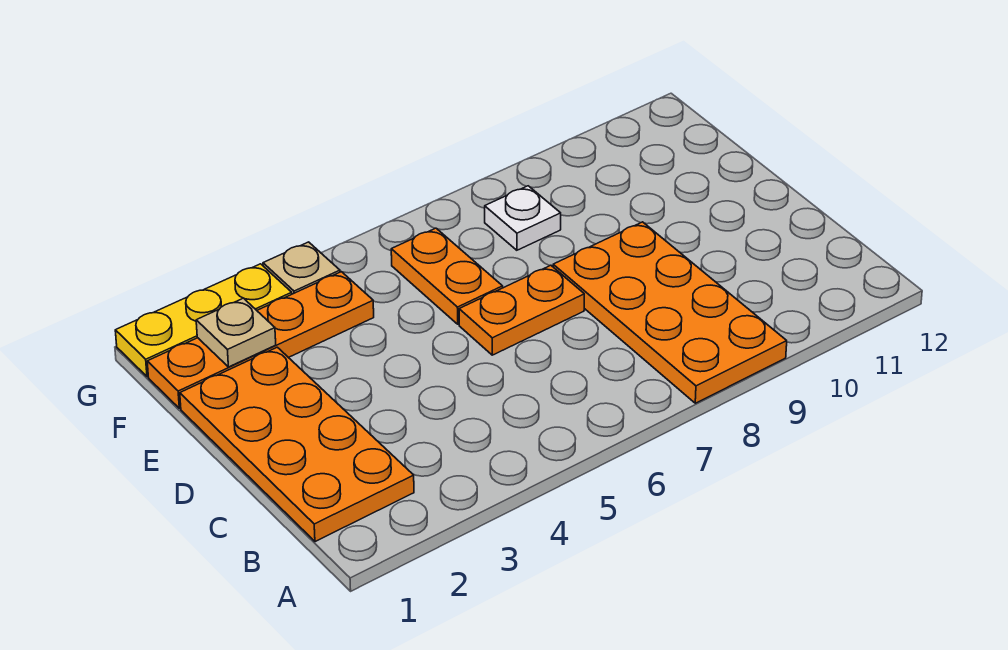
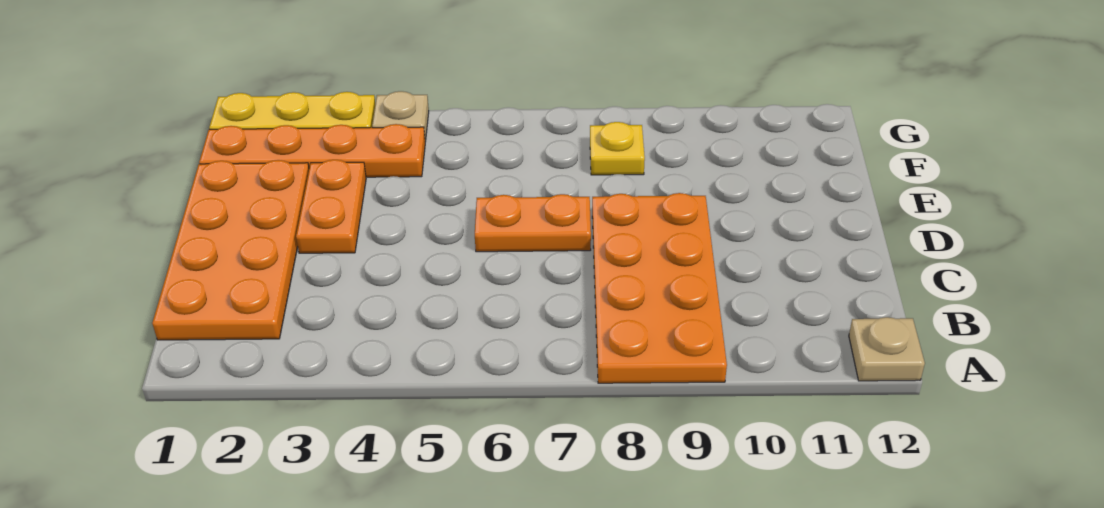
orange plate E6:F6 level 1 -> orange plate D3:E3 level 1
tan plate F2 level 2 -> tan plate A12 level 1
white plate F8 level 1 -> yellow plate F8 level 1

